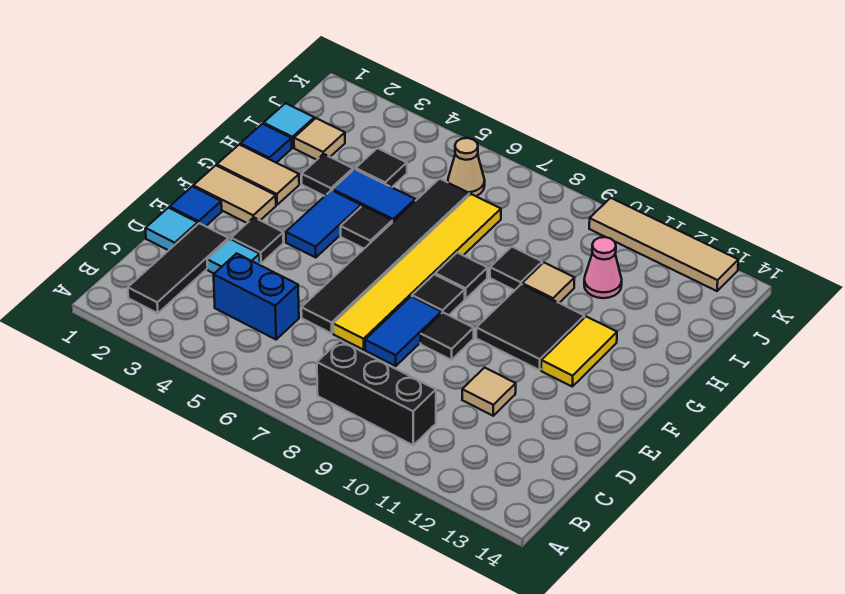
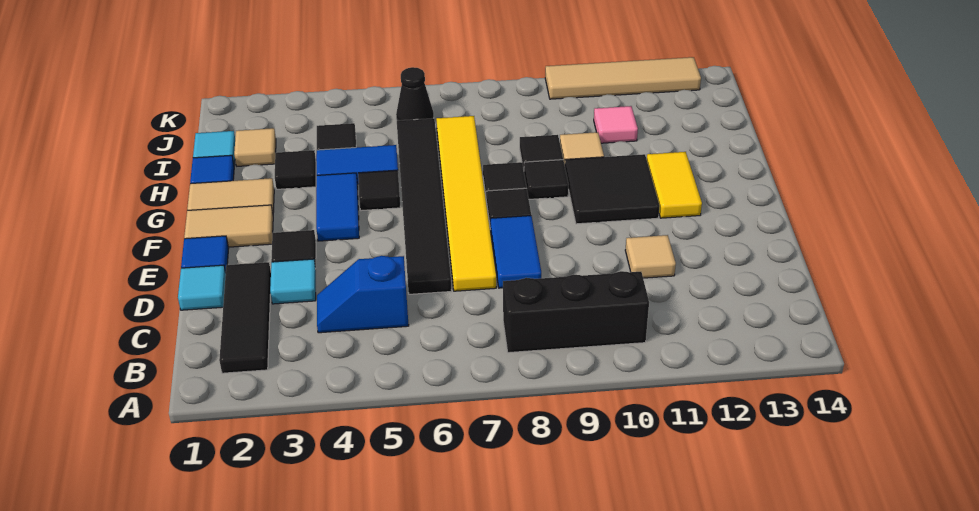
blue brick C4:C5 level 1 -> blue slope C4:C5 level 1 top 5
black tile E9 level 1 -> black tile G9 level 1
pink cone I11 level 1 -> pink tile I11 level 1
tan cone J6 level 1 -> black cone J6 level 1

